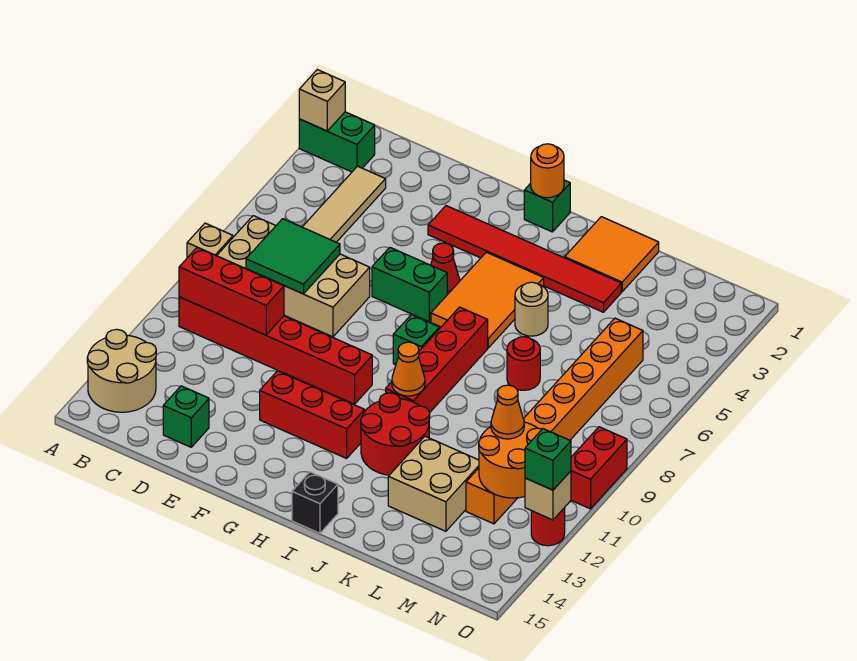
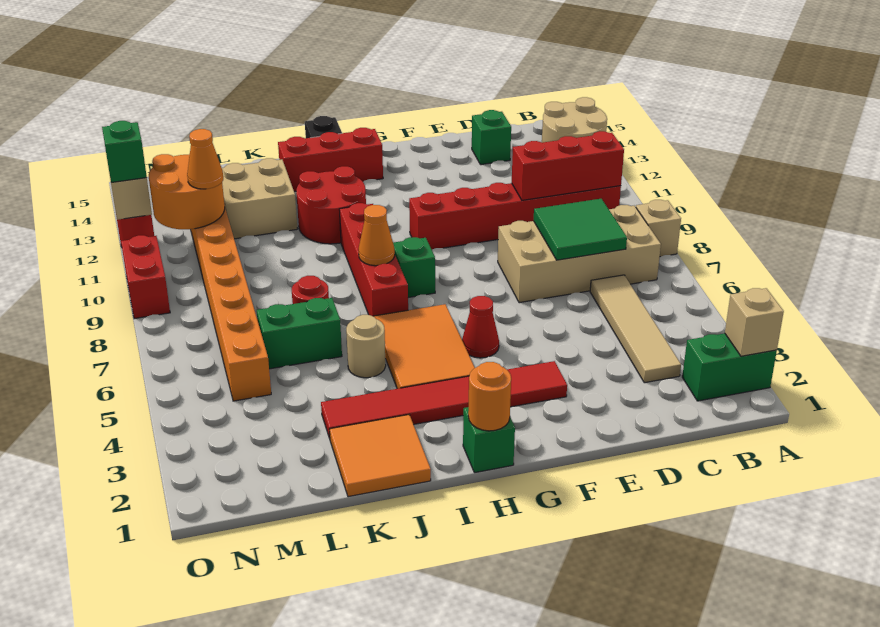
green brick F6:G6 level 1 -> green brick K6:L6 level 1
red brick F12:H12 level 1 -> red brick H14:J14 level 1
orange cone I10 level 2 -> orange cone I8 level 2

